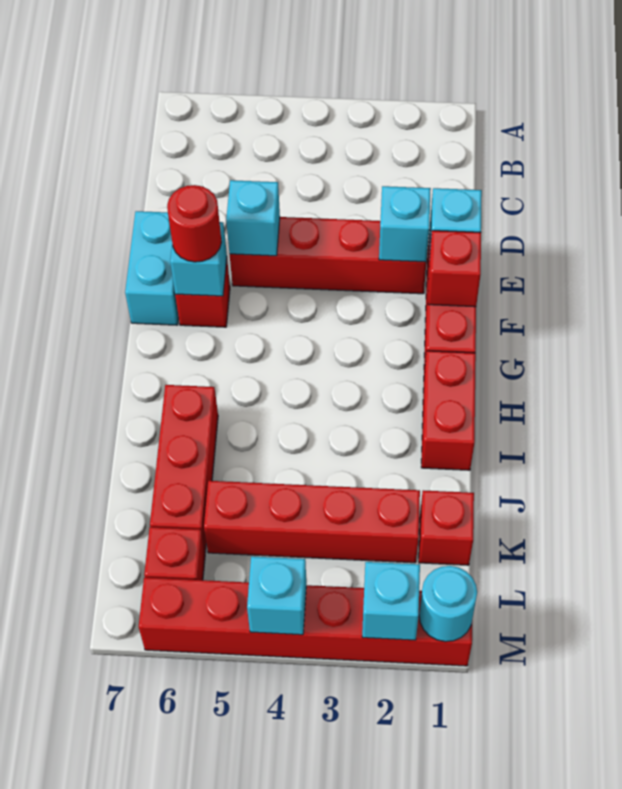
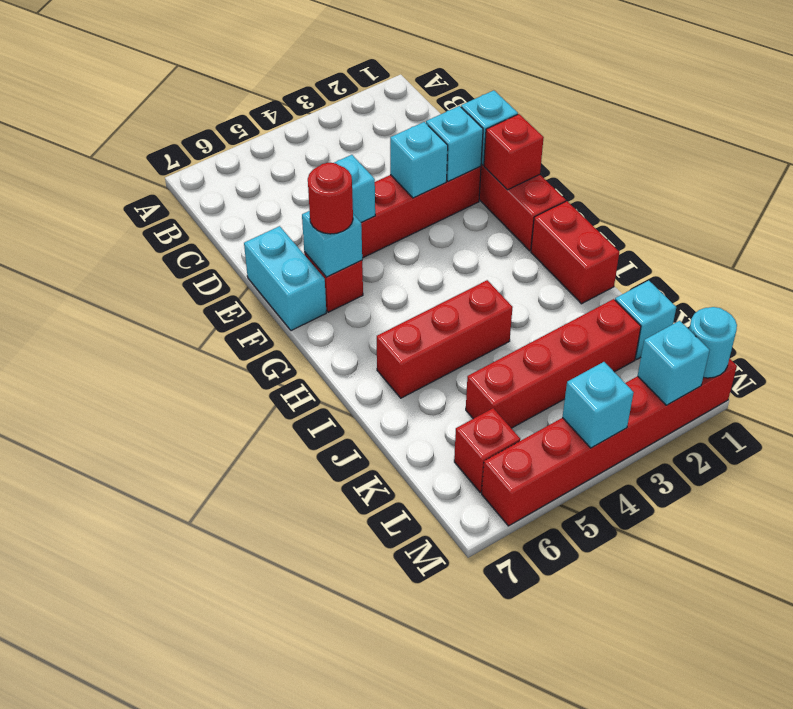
none -> cyan brick E3 level 2
red brick I6:K6 level 1 -> red brick I4:I6 level 1
red brick K1 level 1 -> cyan brick K1 level 1

